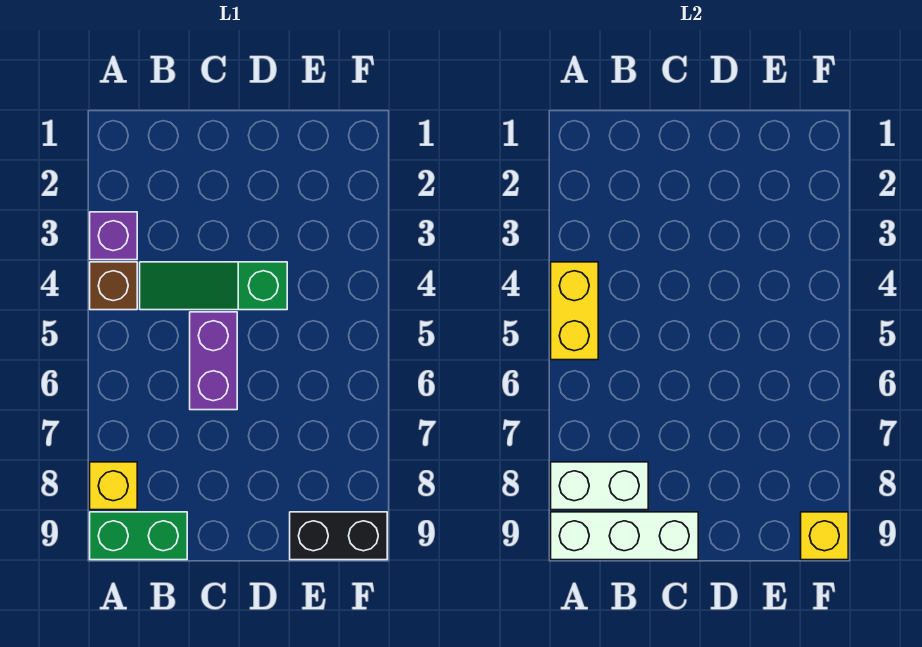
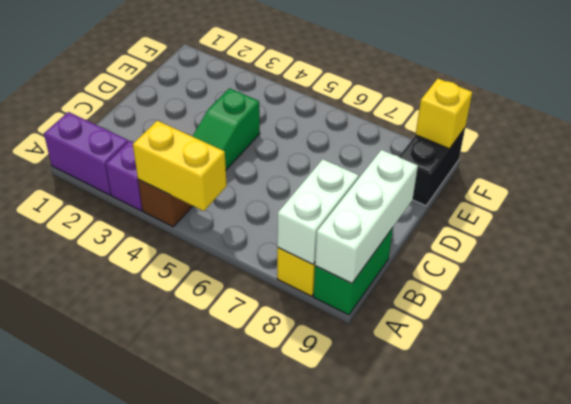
purple brick C5:C6 level 1 -> purple brick A1:A2 level 1

